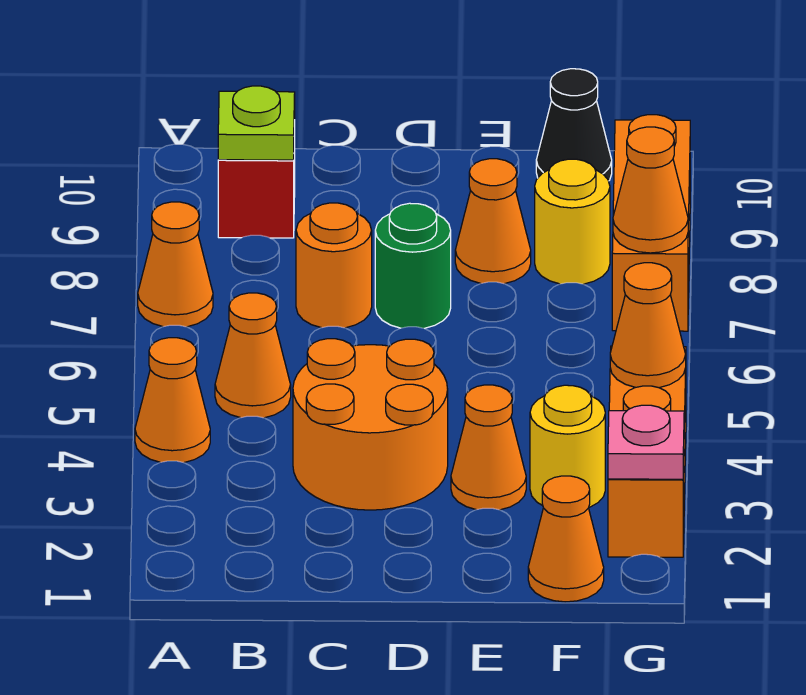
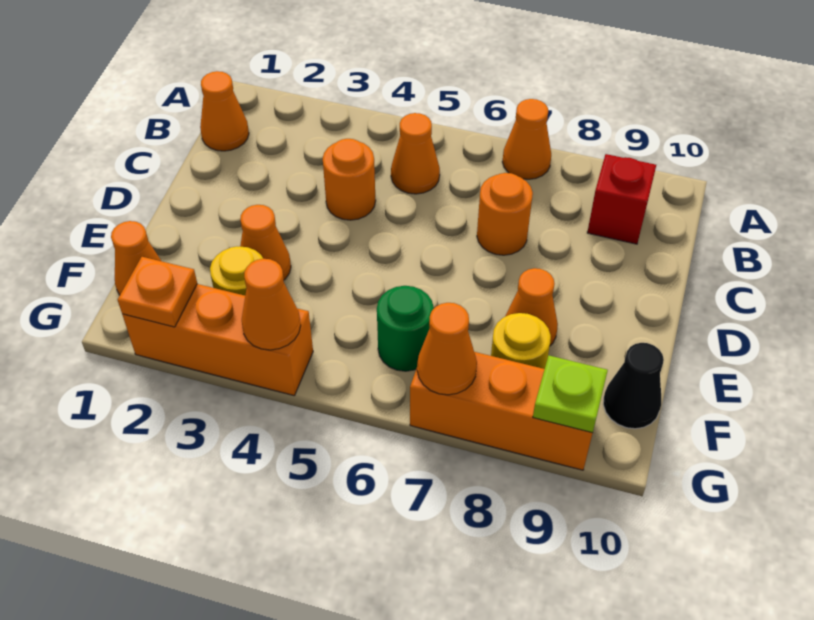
orange cone A4 level 1 -> orange cone B1 level 1
lime plate B9 level 2 -> lime plate G9 level 2
orange round brick C3:D4 level 1 -> orange round brick C4 level 1
green round brick D7 level 1 -> green round brick F6 level 1
pink plate G2 level 2 -> orange plate G2 level 2

